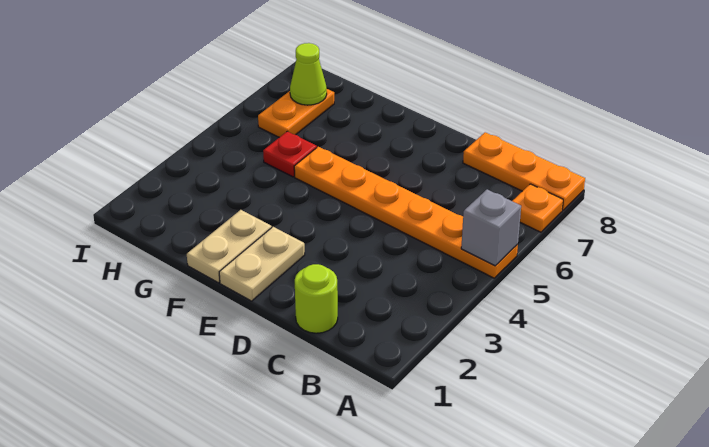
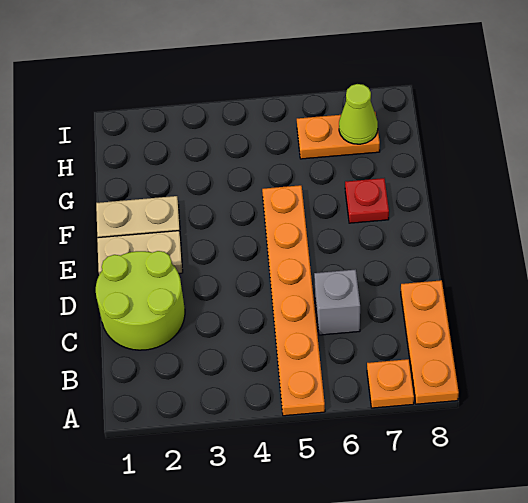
grey brick A5 level 2 -> grey brick C6 level 1
lime round brick C1 level 1 -> lime round brick C1:D2 level 1
red plate G5 level 1 -> red plate F7 level 1

